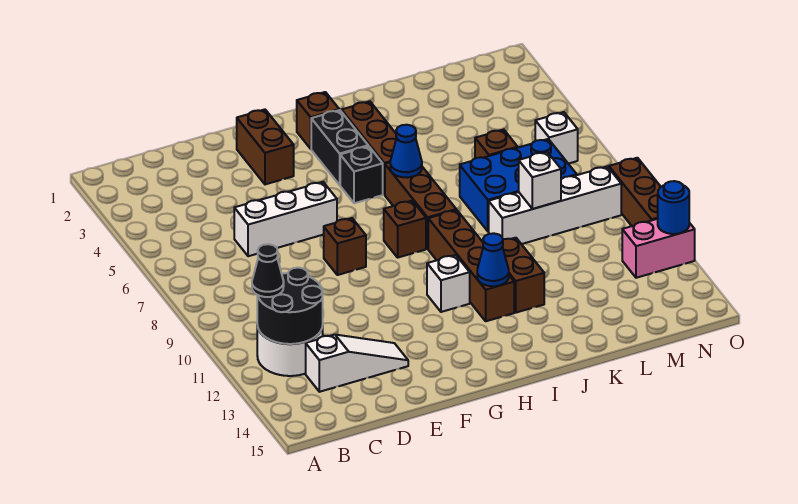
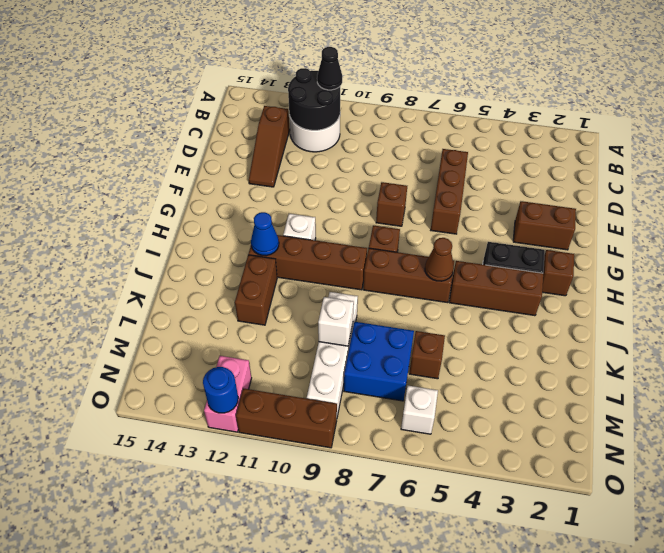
white slope C13:E13 level 1 top C -> brown slope C13:E13 level 1 top C
white brick D6:F6 level 1 -> brown brick D6:F6 level 1
black brick H5 level 1 -> none
blue cone I6 level 2 -> brown cone I6 level 2
brown brick J11:J12 level 1 -> brown brick J12:K12 level 1
blue brick K7:M8 level 1 -> blue brick L7:M8 level 1

